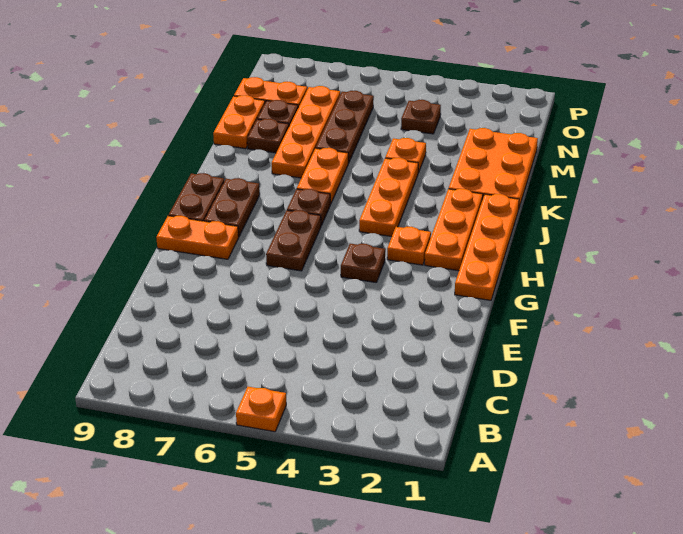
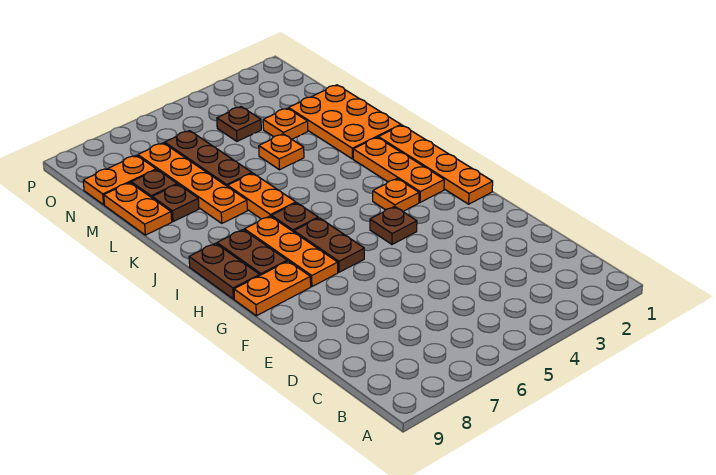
orange plate A5 level 1 -> orange plate M3 level 1
orange plate I4:K4 level 1 -> orange plate G7:I7 level 1

